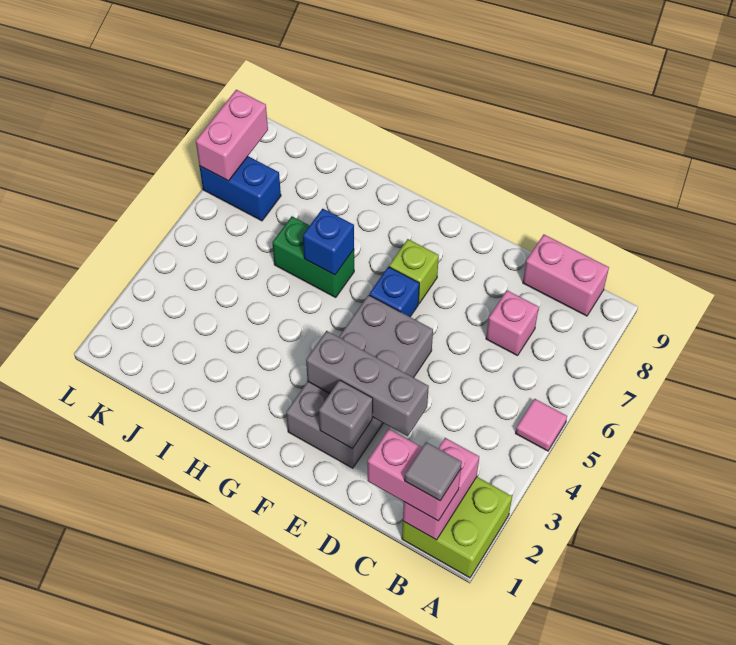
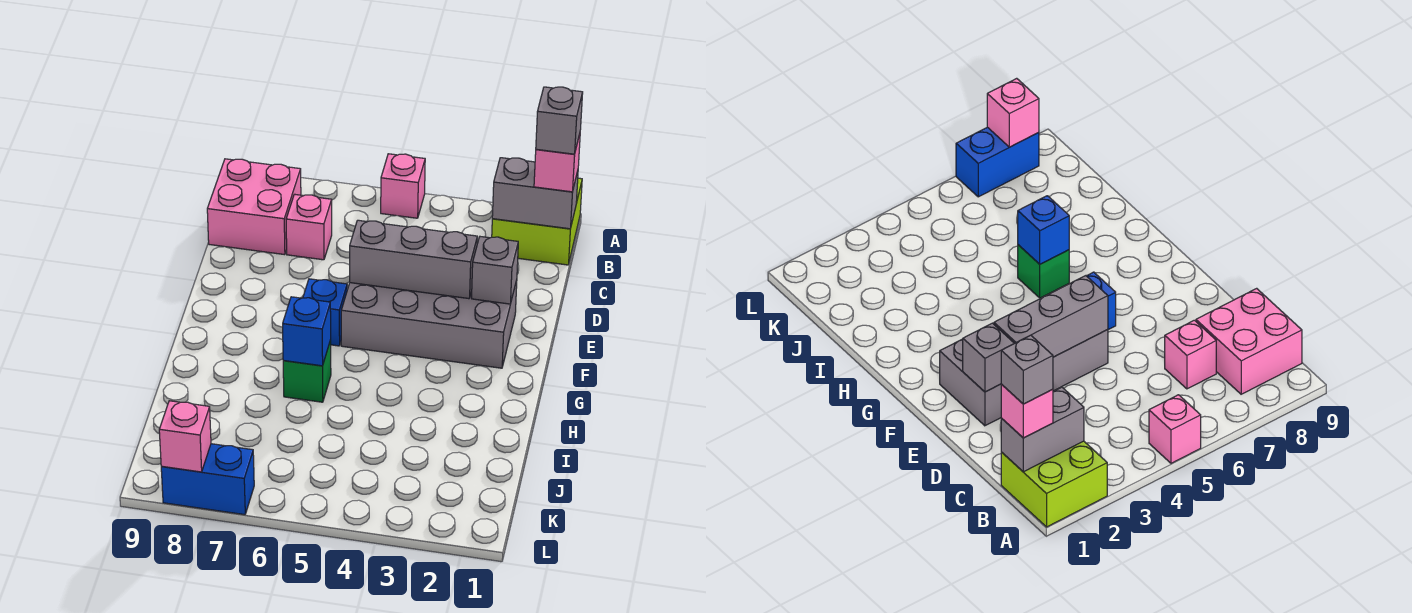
pink tile A5 level 1 -> pink brick A5 level 1
pink brick B1:B2 level 2 -> grey brick B1:B2 level 2
pink brick B1:C1 level 3 -> pink brick B1 level 3
grey tile B1 level 4 -> grey brick B1 level 4
pink brick B9:C9 level 1 -> pink brick B8:C9 level 1
grey brick D3:F3 level 2 -> grey brick E3:E5 level 2
lime brick F7 level 1 -> none
green brick H6:I6 level 1 -> green brick H6 level 1
blue brick K7:L7 level 1 -> blue brick L7:L8 level 1
pink brick L7:L8 level 2 -> pink brick L8 level 2

